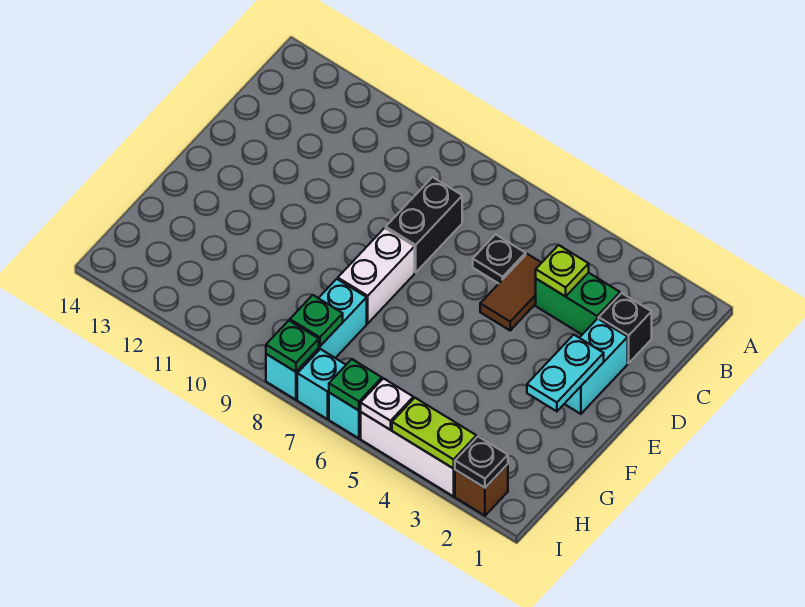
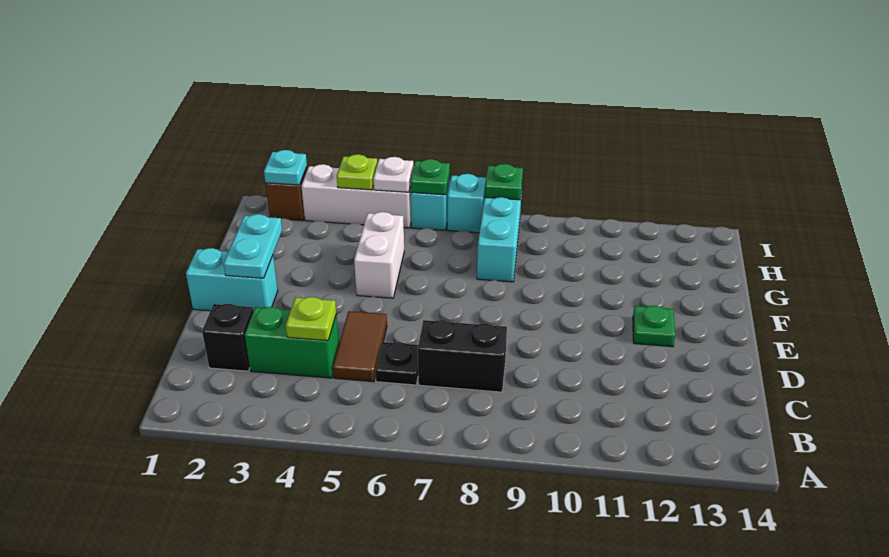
black brick C8:D8 level 1 -> black brick C7:C8 level 1
cyan brick D2:E2 level 1 -> cyan brick E1:E2 level 1
white brick E8:F8 level 1 -> white brick F5:G5 level 1
green plate H8 level 2 -> green plate E12 level 1
black plate I2 level 2 -> cyan plate I2 level 2
lime plate I3:I4 level 2 -> lime plate I4 level 2

